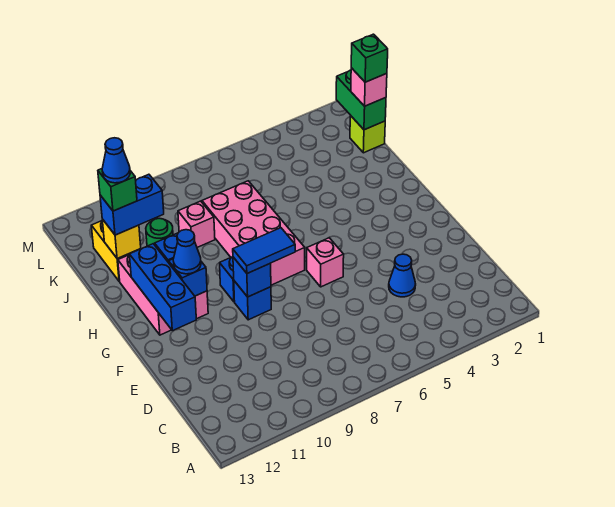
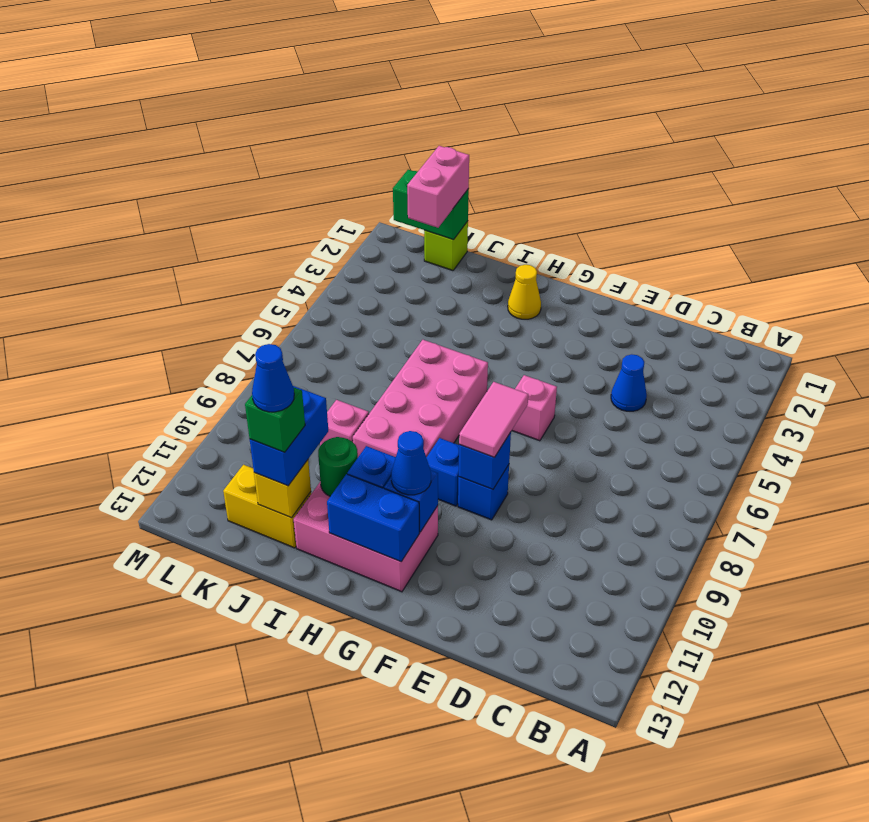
blue tile F8:F9 level 3 -> pink tile F8:F9 level 3
blue brick F12:H12 level 2 -> blue brick G12:H12 level 2
pink brick G7:J8 level 1 -> pink brick H6:I9 level 1
none -> yellow cone H2 level 1
pink brick K1 level 3 -> pink brick K1:K2 level 3
green brick K1 level 4 -> none

